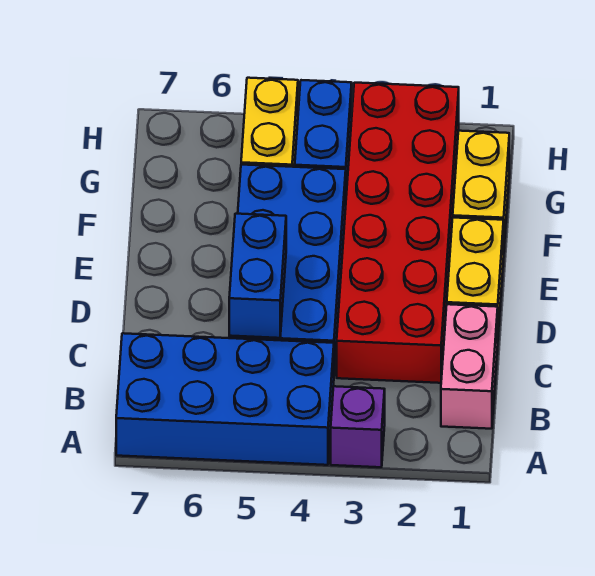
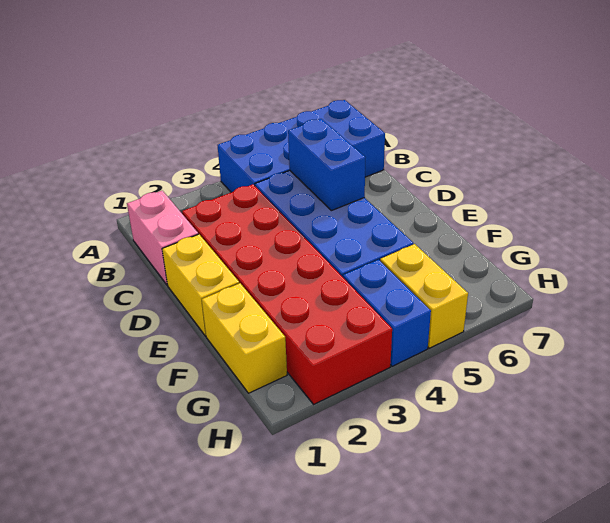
purple brick A3 level 1 -> none

